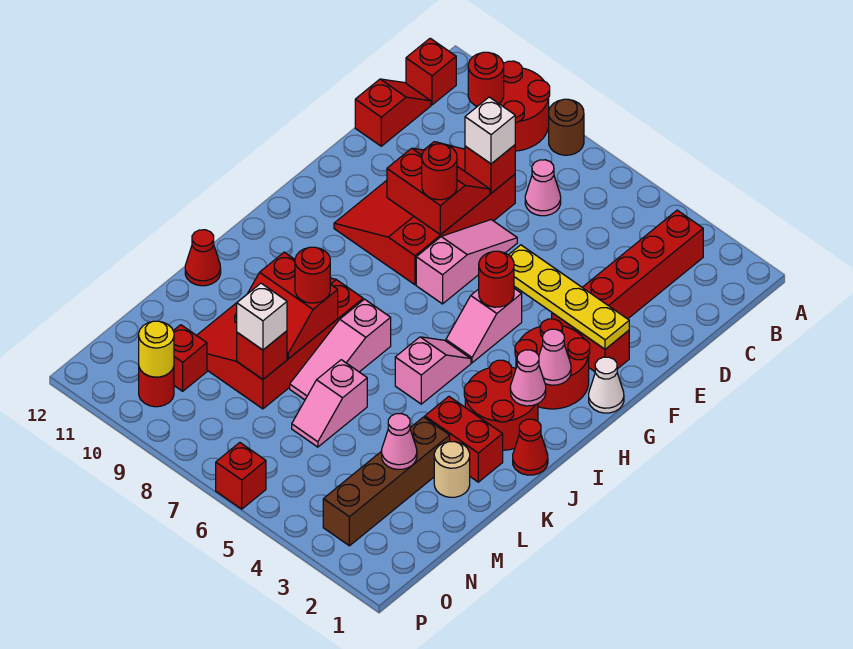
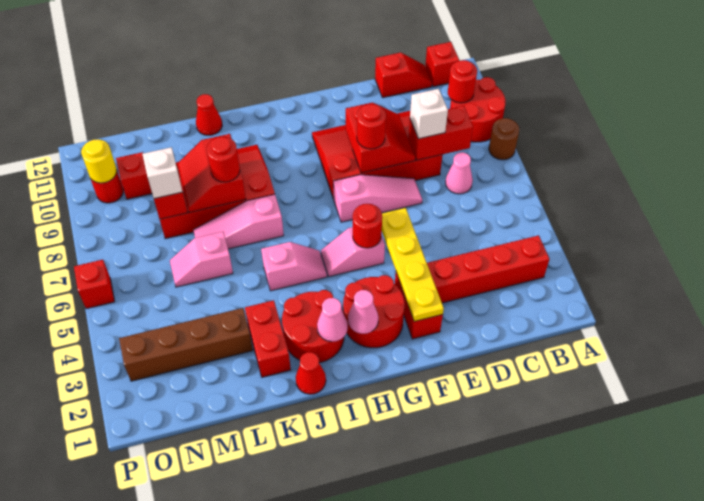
red brick D8 level 2 -> red brick C8:D8 level 2
white cone G1 level 1 -> none
tan round brick L2 level 1 -> none
pink cone M3 level 2 -> none

